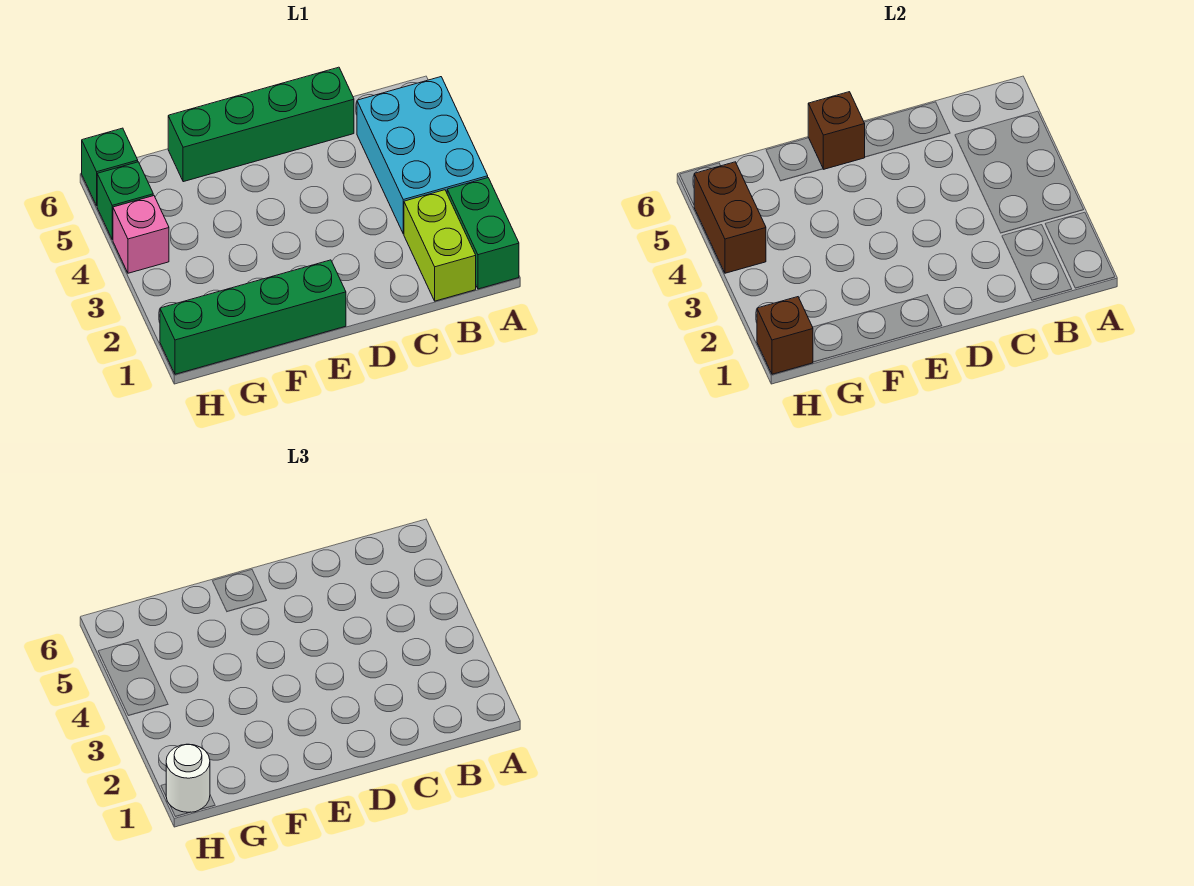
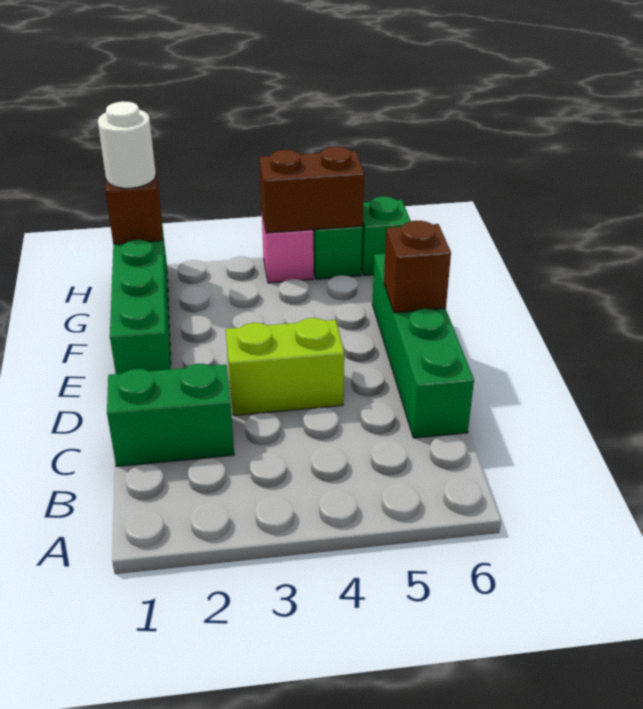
green brick A1:A2 level 1 -> green brick C1:C2 level 1
cyan brick A3:B5 level 1 -> none
lime brick B1:B2 level 1 -> lime brick D3:D4 level 1

